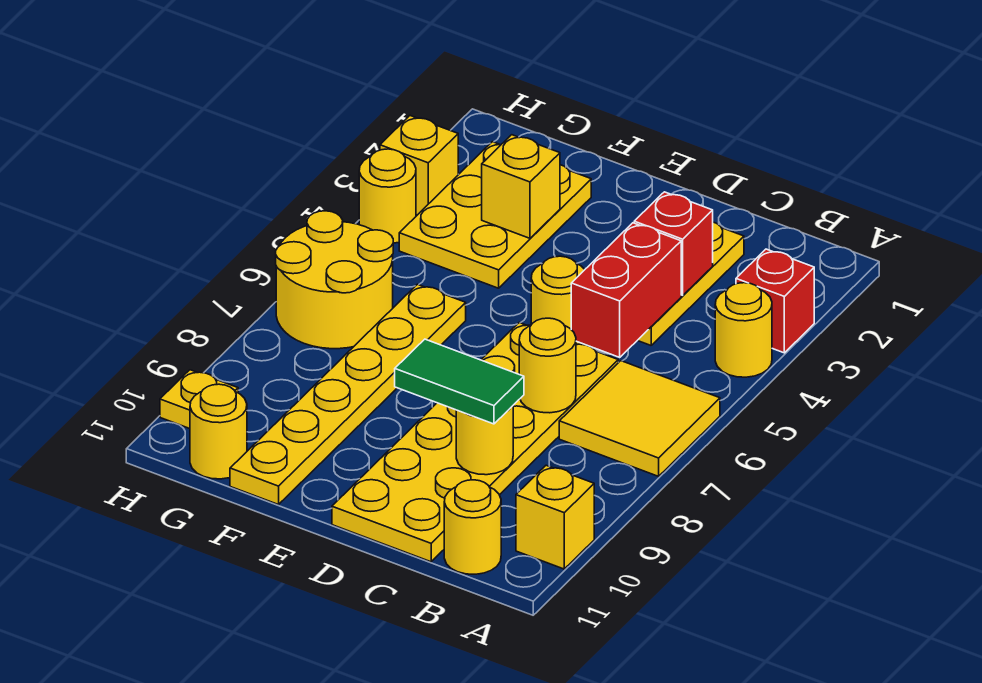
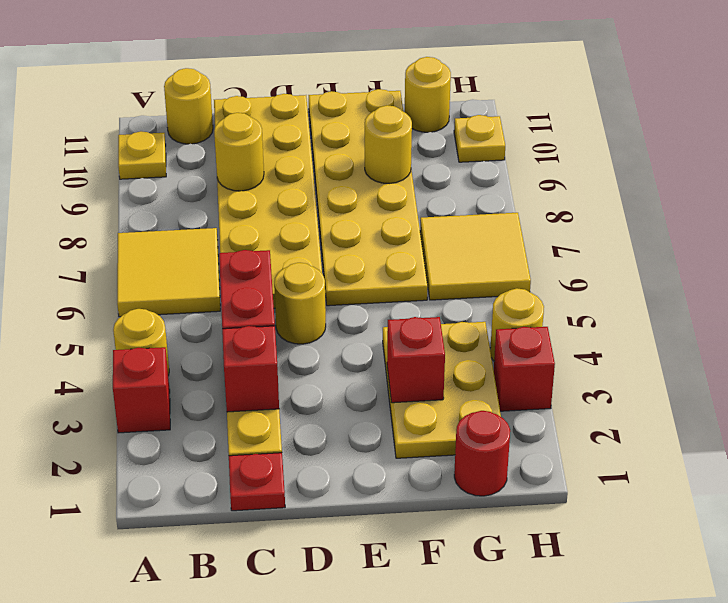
yellow brick A10 level 1 -> yellow plate A10 level 1
none -> red plate C1 level 1
yellow round brick C7 level 2 -> yellow round brick F9 level 2
green tile C9:D9 level 3 -> none
yellow brick F3 level 2 -> red brick F3 level 2
yellow plate F6:F11 level 1 -> yellow plate E6:F11 level 1
none -> red round brick G1 level 1
yellow round brick G6:H7 level 1 -> yellow tile G6:H7 level 1
yellow brick H3 level 1 -> red brick H3 level 1

